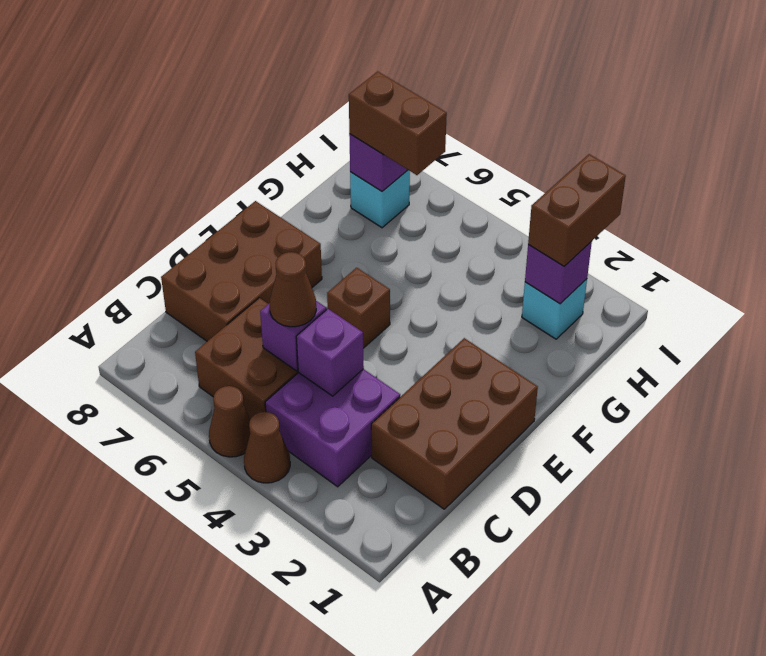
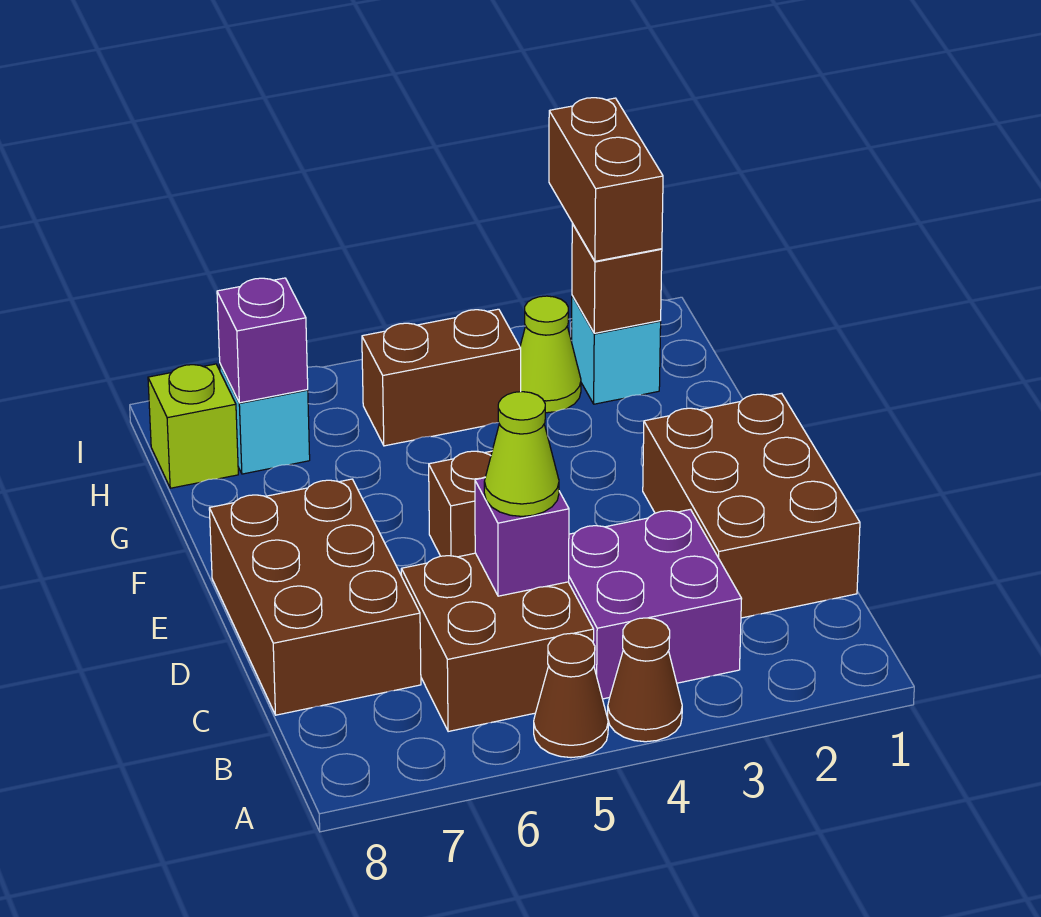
purple brick C4 level 2 -> none
brown cone C5 level 3 -> lime cone C5 level 3
purple brick H2 level 2 -> brown brick H2 level 2
none -> lime cone H3 level 1
brown brick H6:H7 level 3 -> brown brick H4:H5 level 1
none -> lime brick H8 level 1

